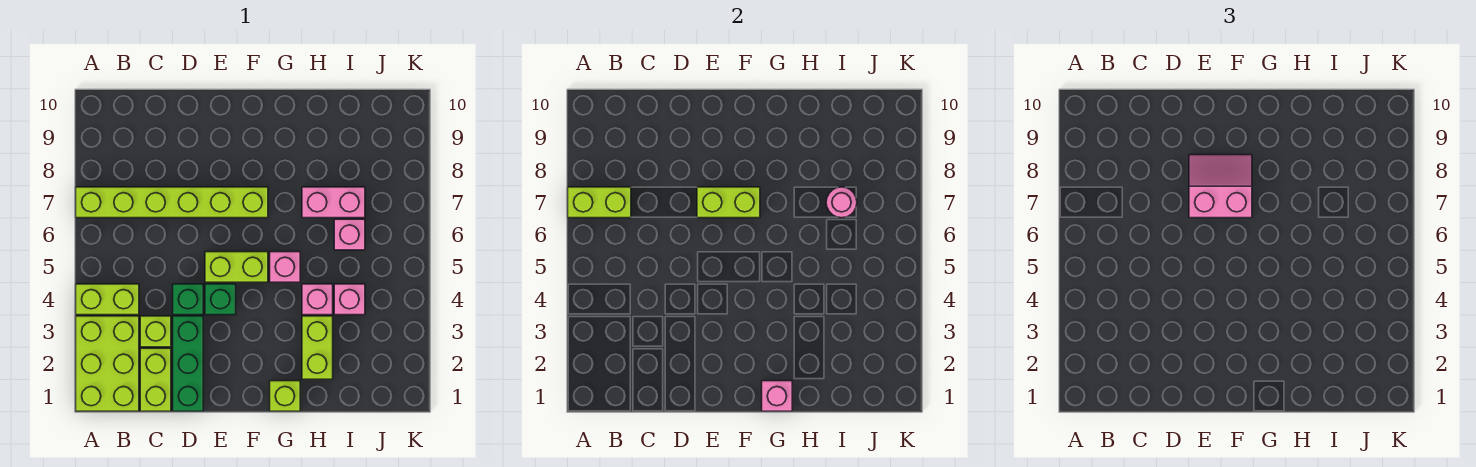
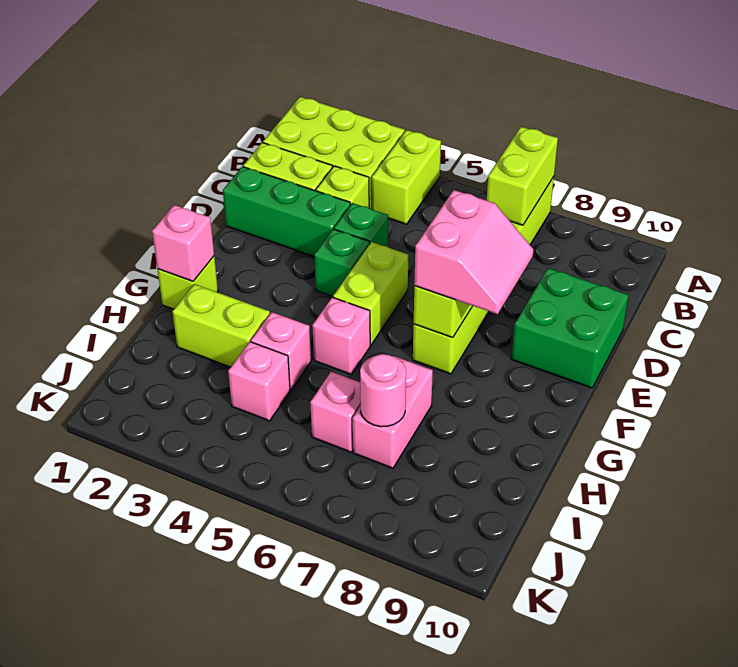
none -> green brick D9:E10 level 1

